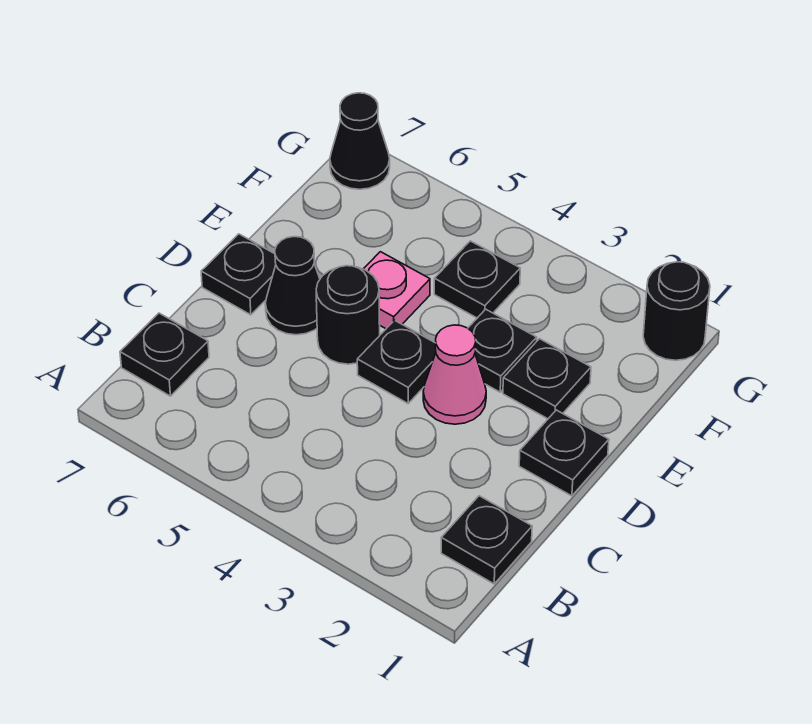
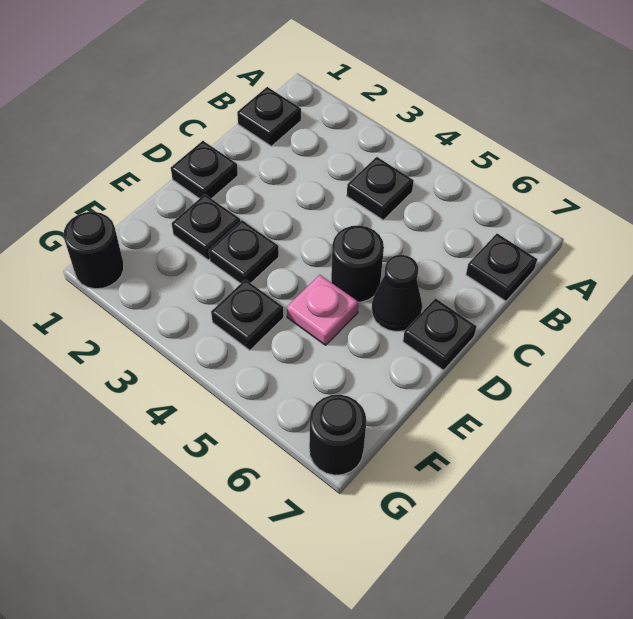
pink cone D3 level 1 -> none
black plate D4 level 1 -> black plate B4 level 1
black cone G7 level 1 -> black round brick G7 level 1

